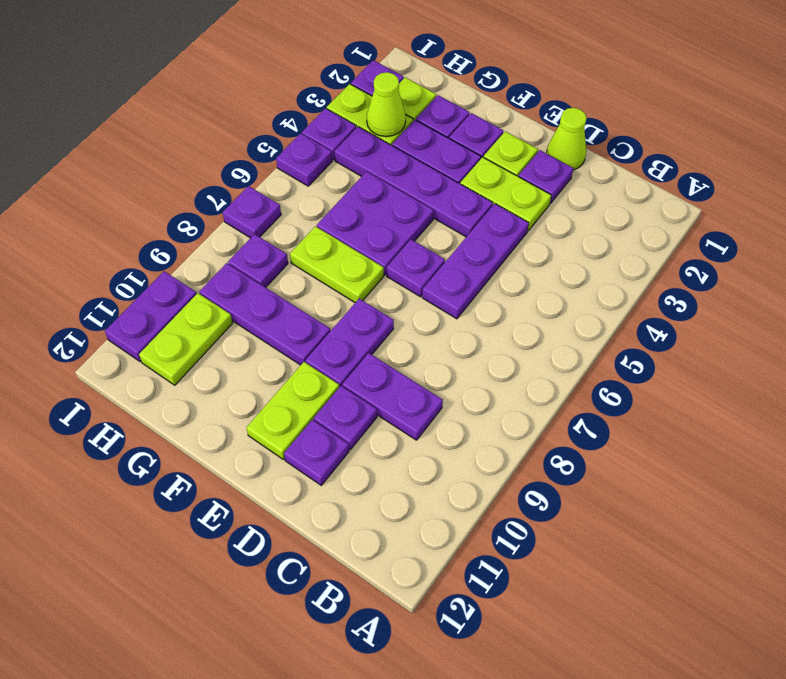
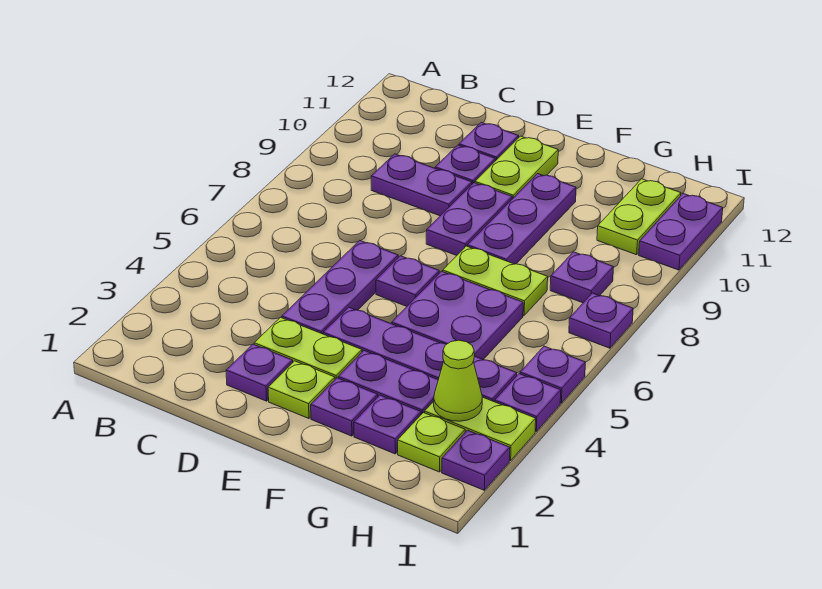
lime cone D1 level 1 -> none
purple plate F9:H9 level 1 -> purple plate F8:F10 level 1

